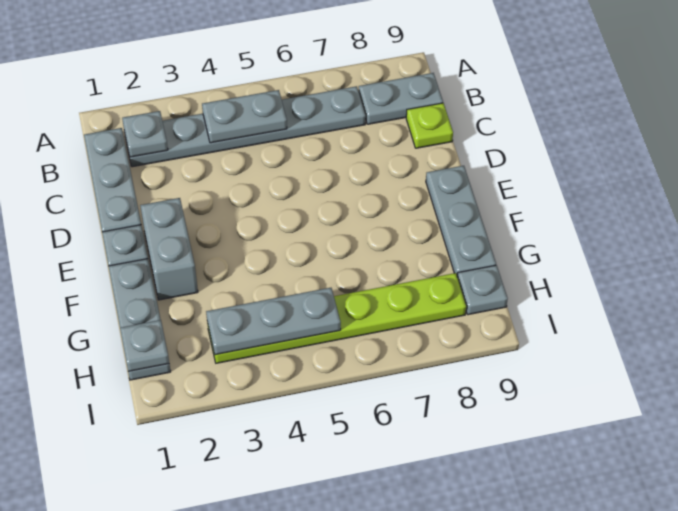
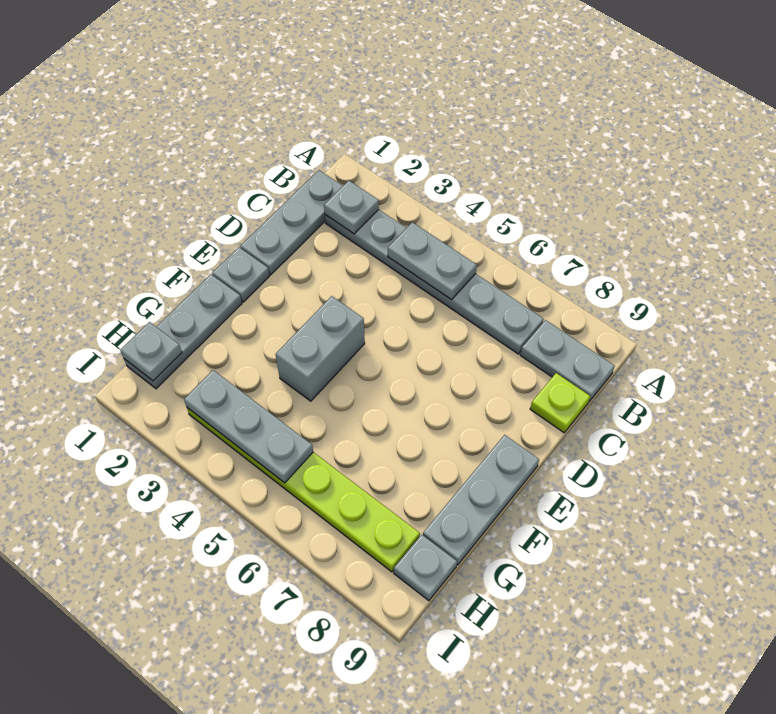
grey brick E2:F2 level 1 -> grey brick E4:F4 level 1

